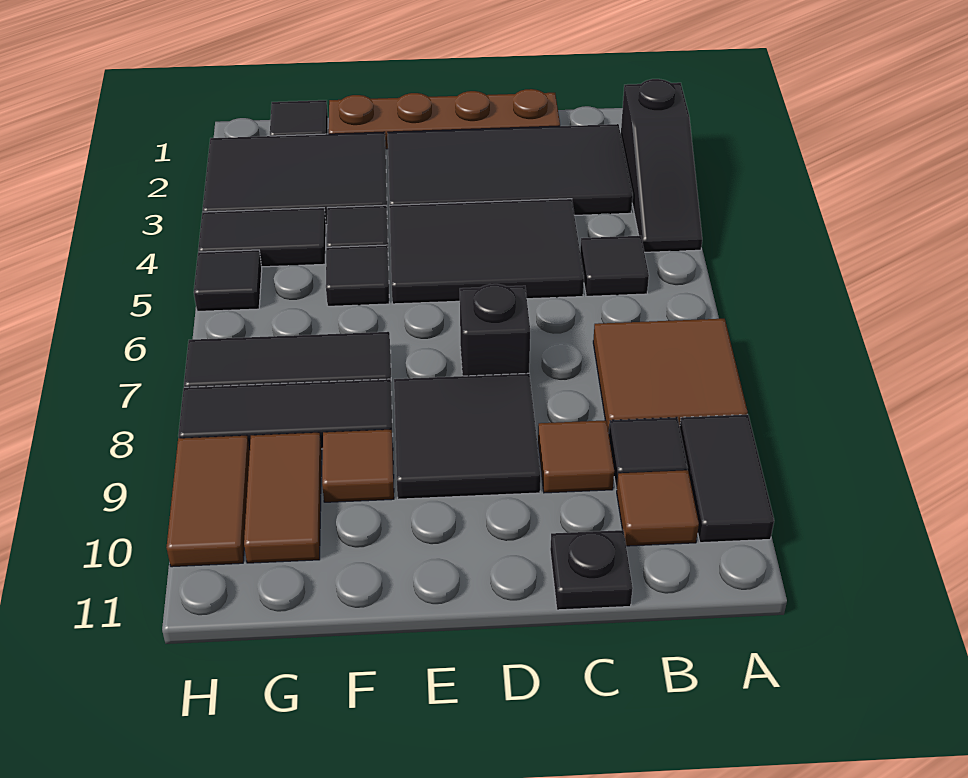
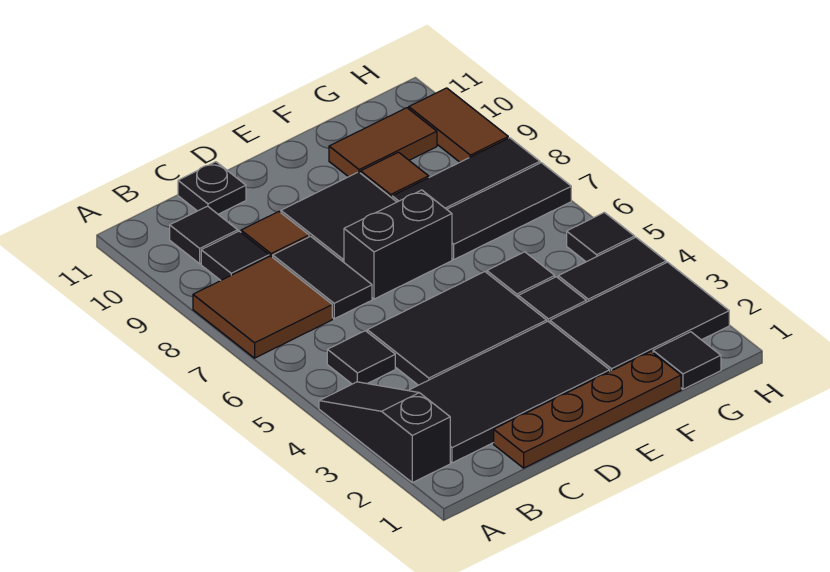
black tile A9:A10 level 1 -> black tile C7:C8 level 1
brown tile B10 level 1 -> black tile B10 level 1
black brick D7 level 1 -> black brick D7:E7 level 1
brown tile G9:G10 level 1 -> brown tile F10:G10 level 1

